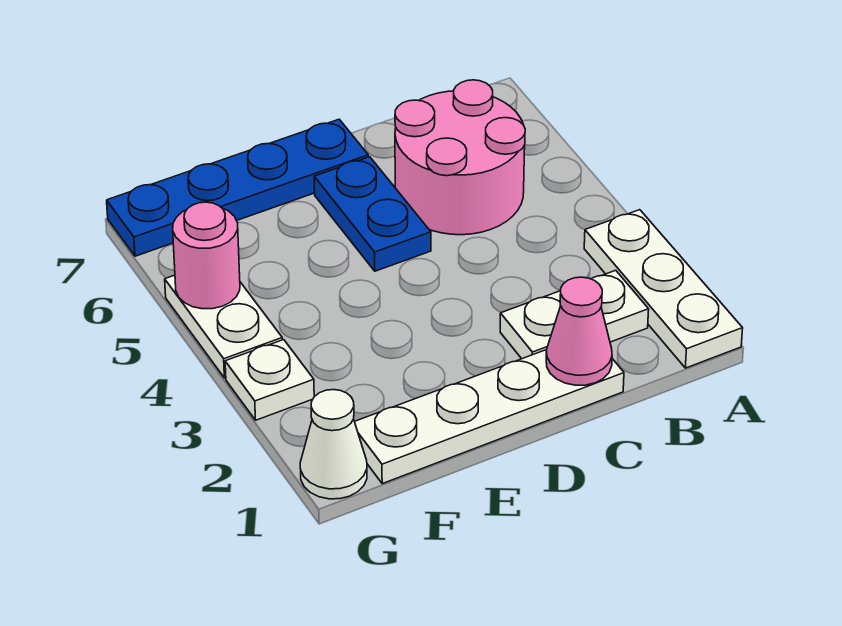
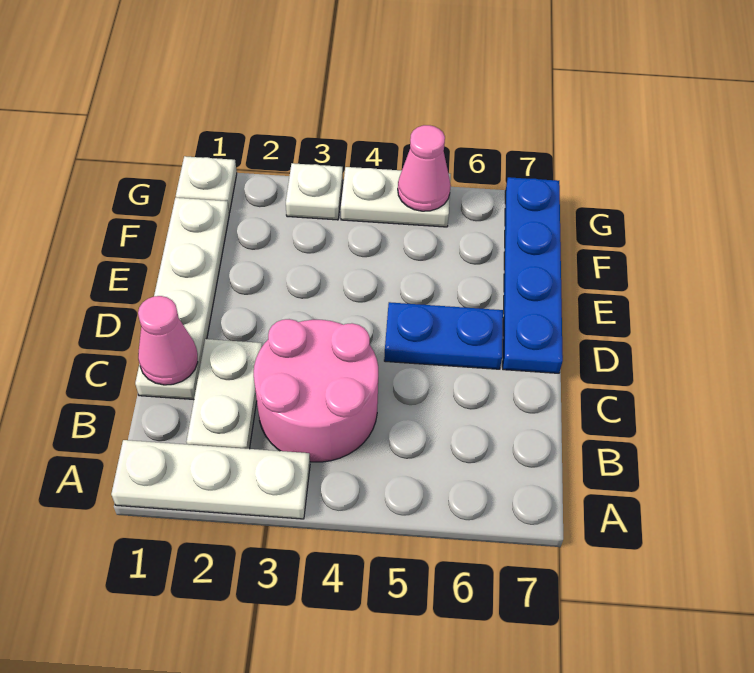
pink round brick B5:C6 level 1 -> pink round brick B3:C4 level 1
white cone G1 level 1 -> white plate G1 level 1
pink round brick G5 level 2 -> pink cone G5 level 2

